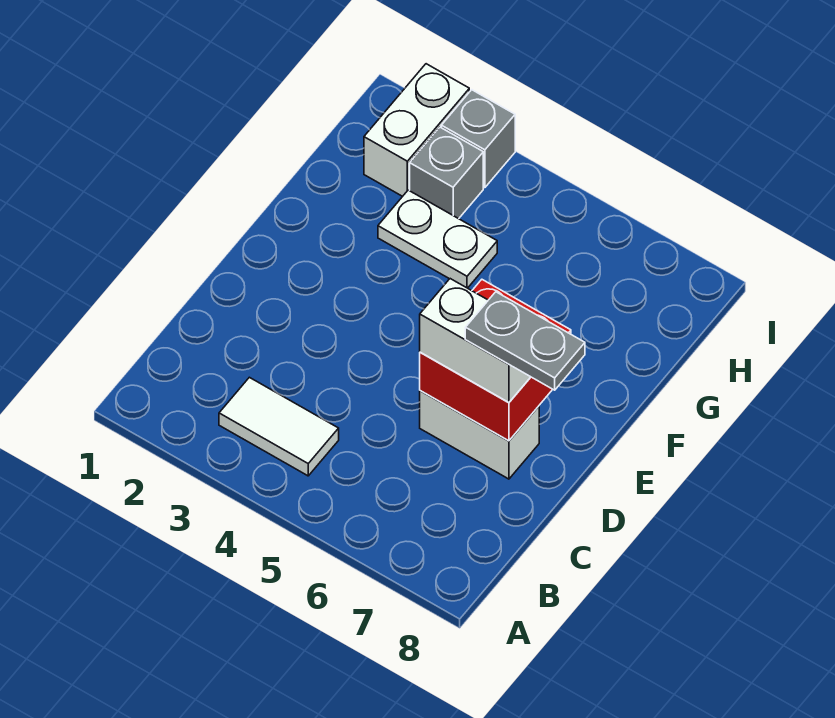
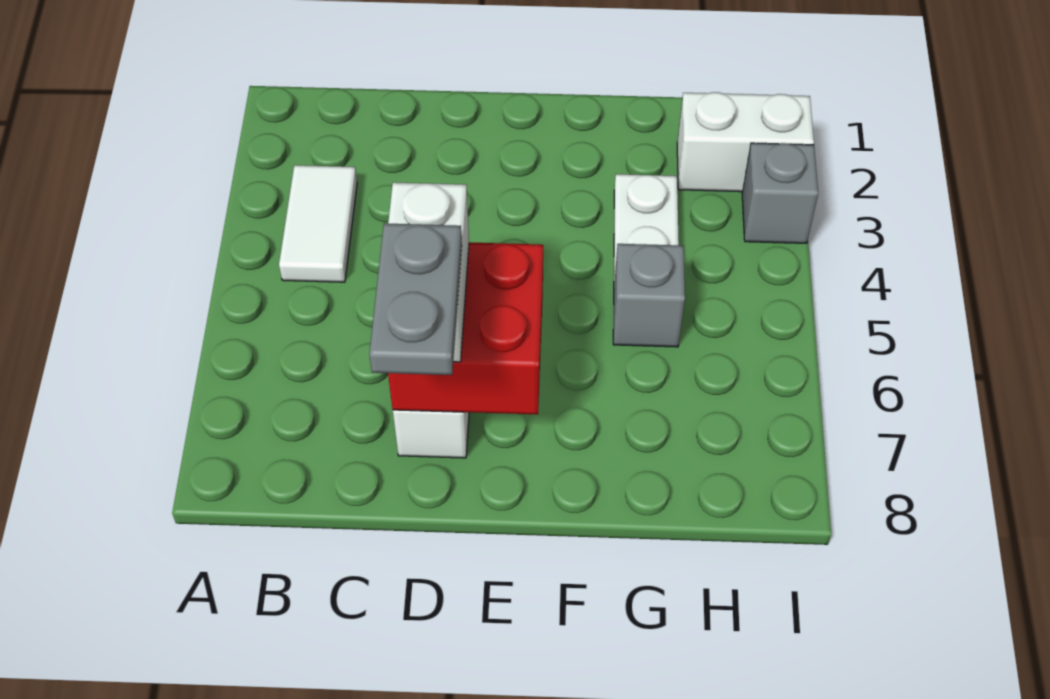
grey brick H3 level 1 -> grey brick G5 level 1

